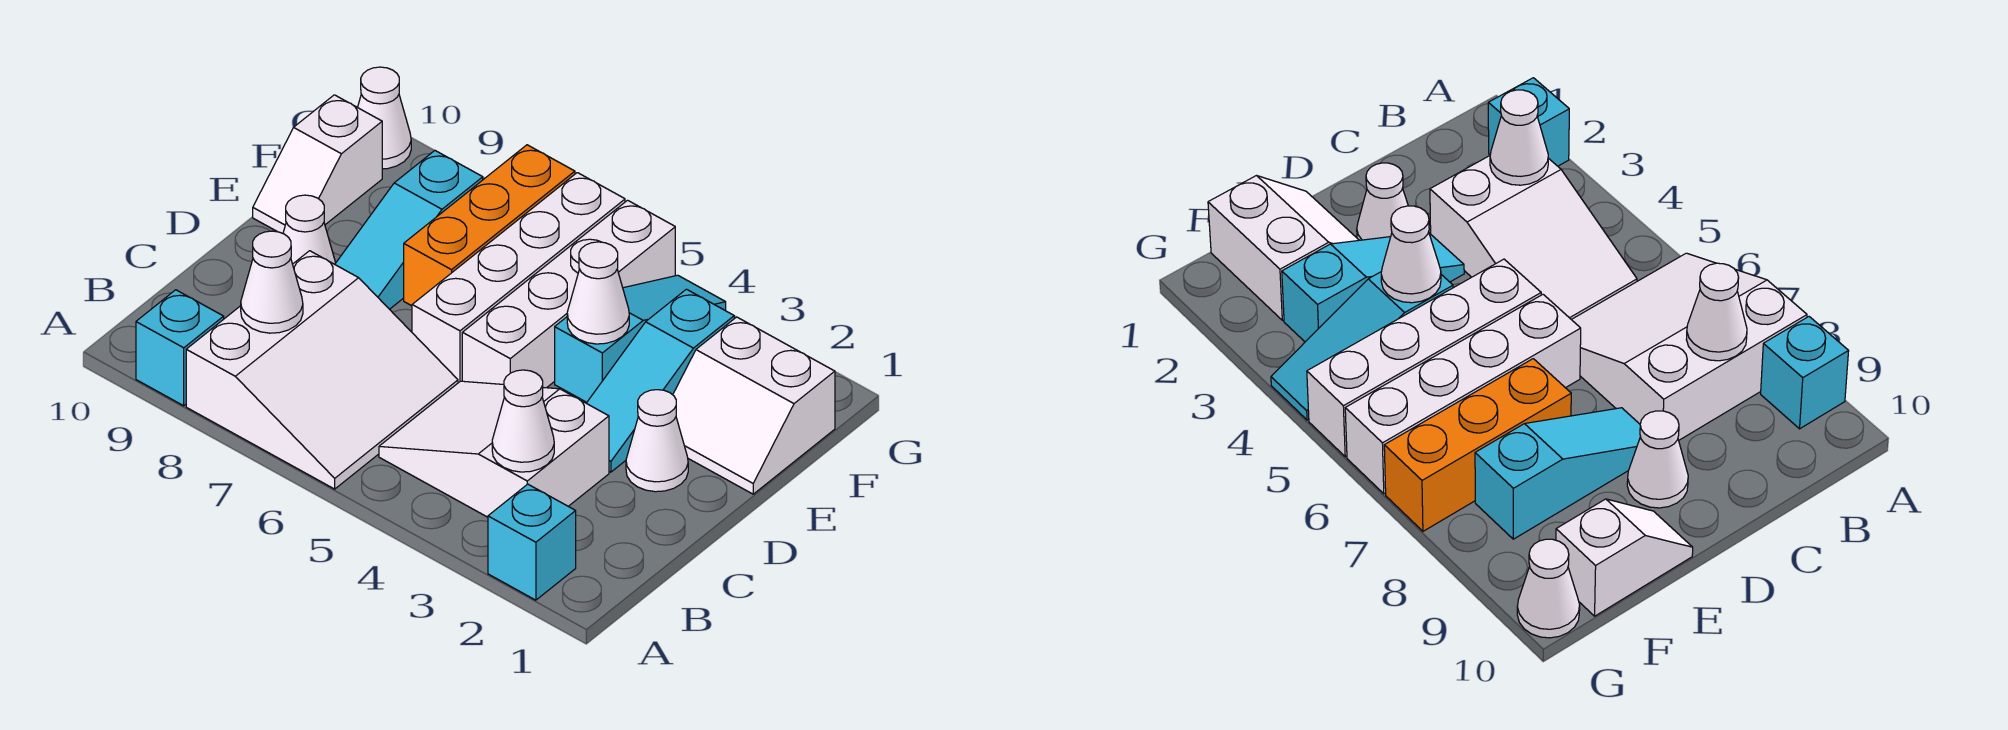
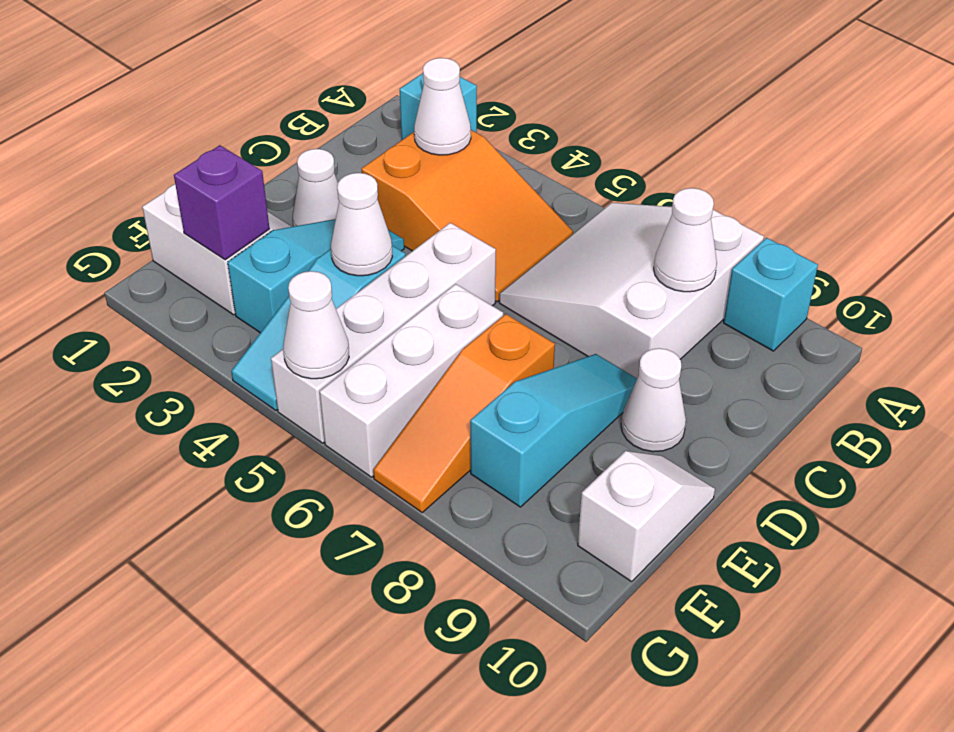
white slope B3:C5 level 1 top 3 -> orange slope B3:C5 level 1 top 3
white brick D6:G6 level 1 -> white brick E6:G6 level 1
orange brick E7:G7 level 1 -> orange slope E7:G7 level 1 top E
none -> purple brick F2 level 2
white cone G10 level 1 -> white cone G5 level 2

